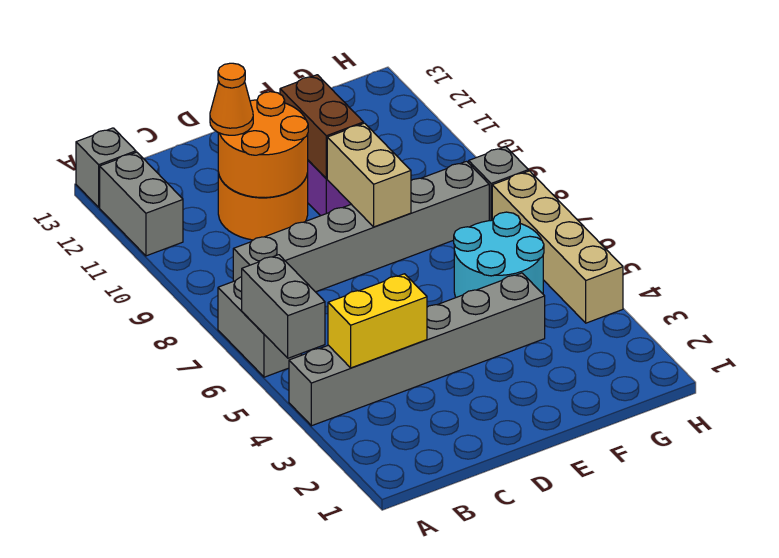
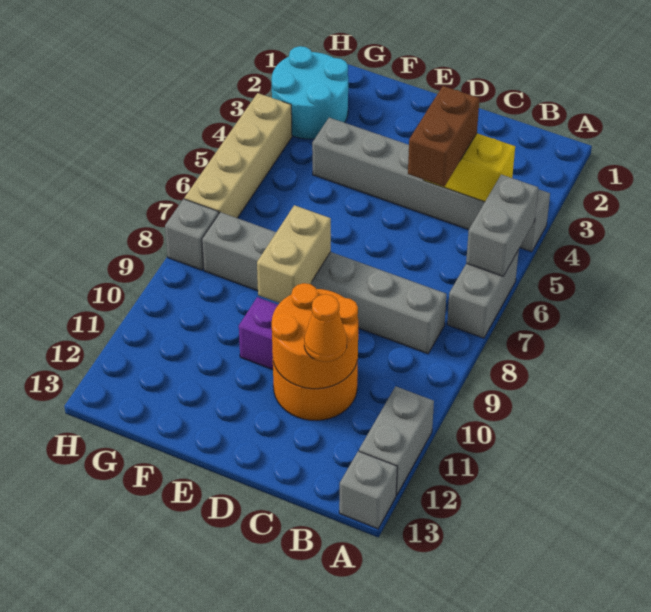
brown brick E10:E11 level 2 -> brown brick C4:C5 level 3
cyan round brick F5:G6 level 1 -> cyan round brick G2:H3 level 1

